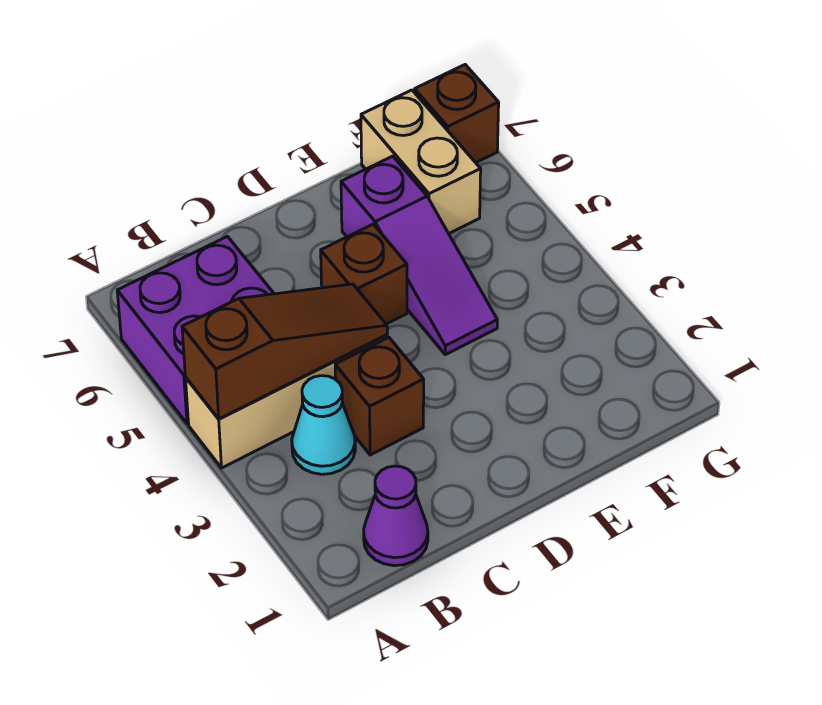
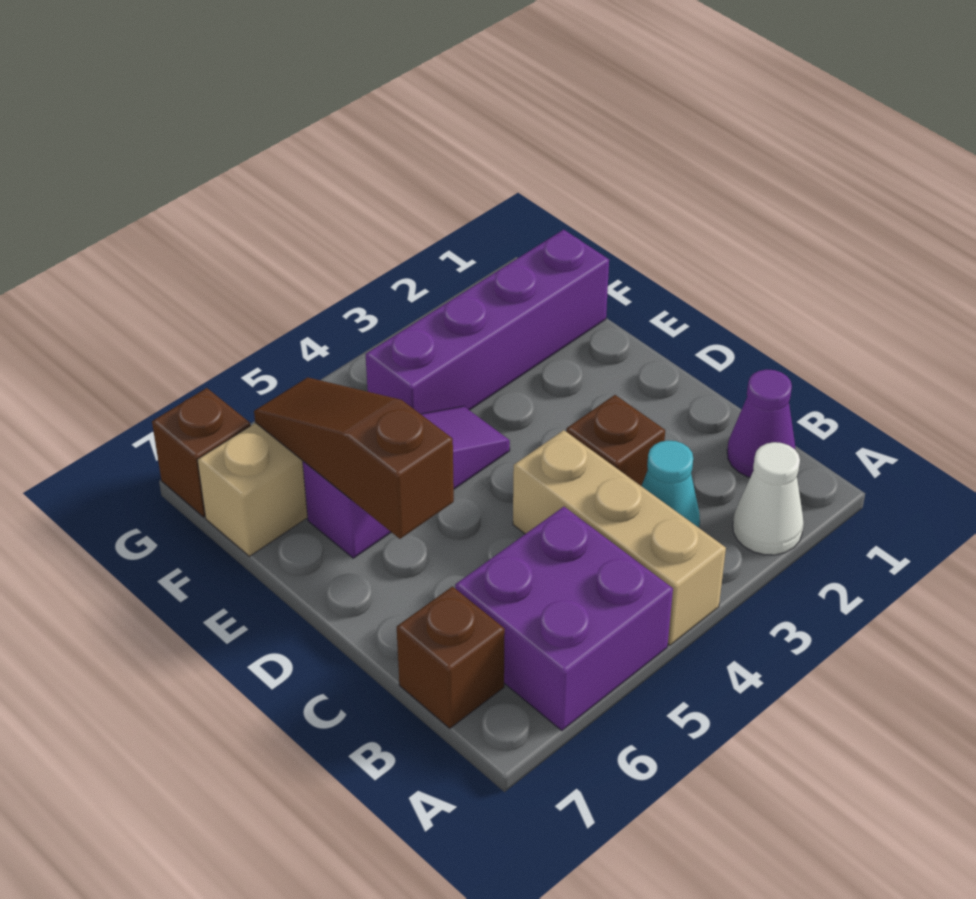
none -> white cone A2 level 1
brown slope A4:C4 level 2 top A -> brown slope D6:F6 level 2 top D
brown brick D5 level 1 -> brown brick B7 level 1
none -> purple brick F1:F4 level 1

